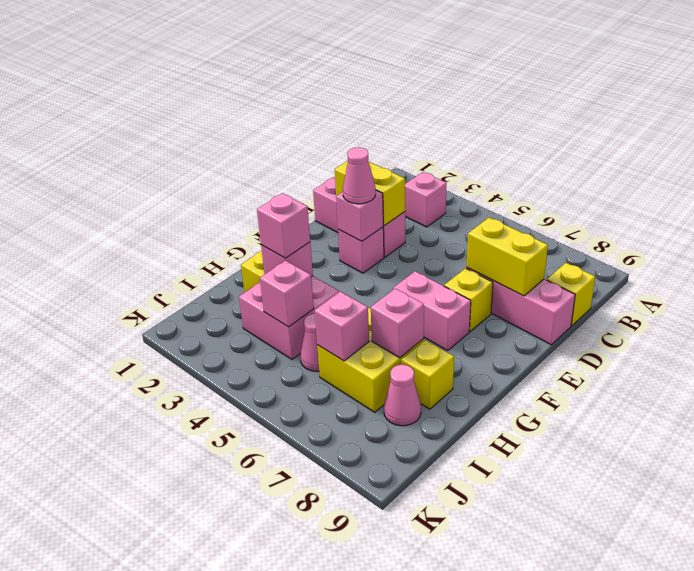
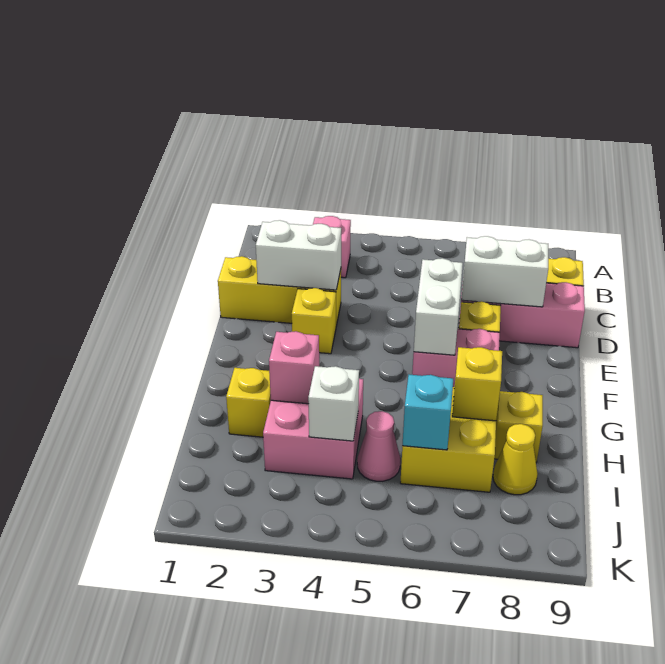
pink brick D1:D3 level 1 -> yellow brick D1:D3 level 1
yellow brick D2:D3 level 2 -> white brick D2:D3 level 2
yellow brick D7:D8 level 2 -> white brick D7:D8 level 2
pink brick E3 level 1 -> yellow brick E3 level 1
pink brick E3 level 2 -> none
pink cone E3 level 3 -> none
none -> white brick E6:F6 level 2
pink brick H3 level 3 -> none
pink brick H7 level 2 -> yellow brick H7 level 2
pink brick I4 level 2 -> white brick I4 level 2
pink brick I6 level 2 -> cyan brick I6 level 2
pink cone I8 level 1 -> yellow cone I8 level 1

